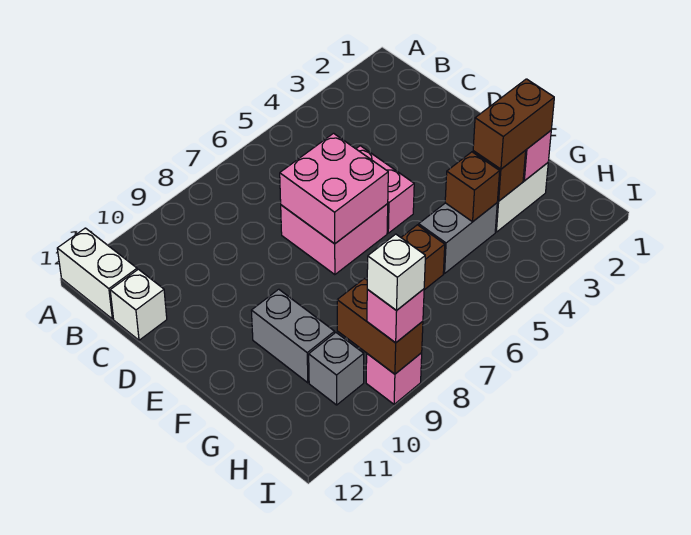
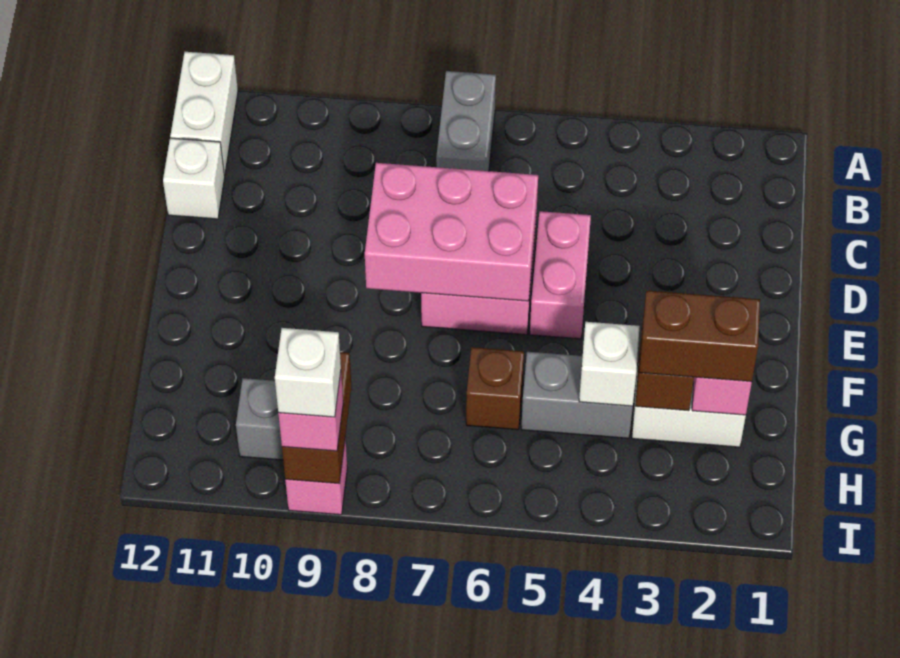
pink brick D6:E7 level 2 -> pink brick D6:E8 level 2
grey brick F10:G10 level 1 -> grey brick A7:B7 level 1
brown brick G4 level 2 -> white brick G4 level 2

